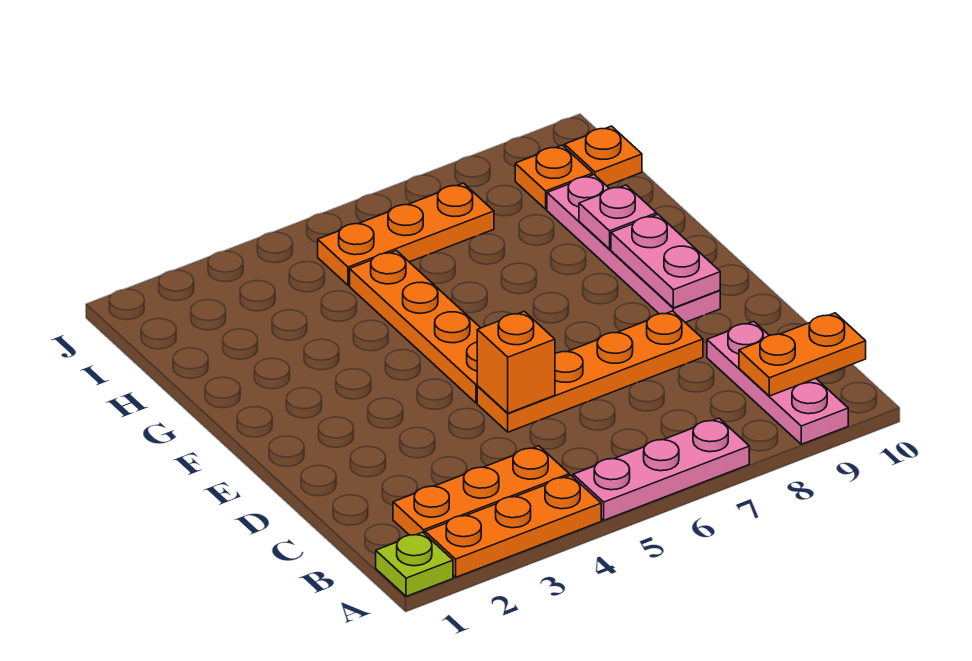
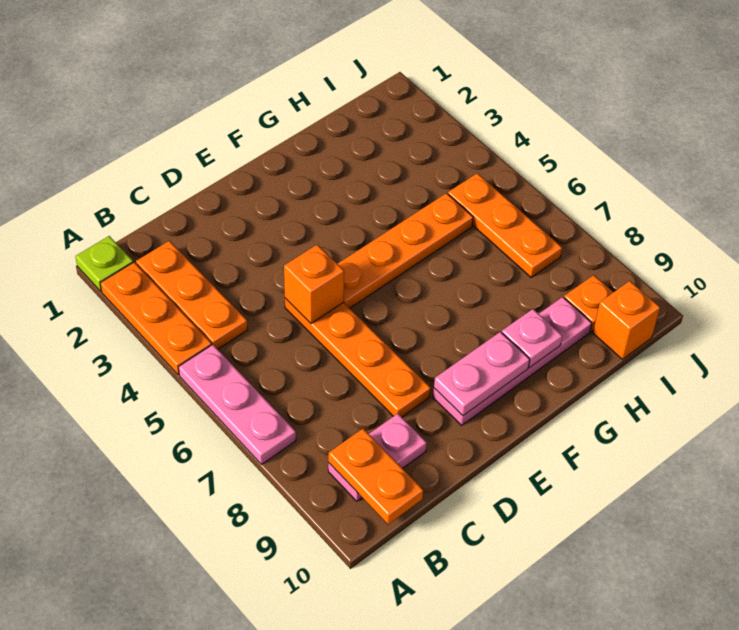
pink plate A9:C9 level 1 -> pink plate B9:C9 level 1
orange plate I10 level 1 -> orange brick I10 level 1

